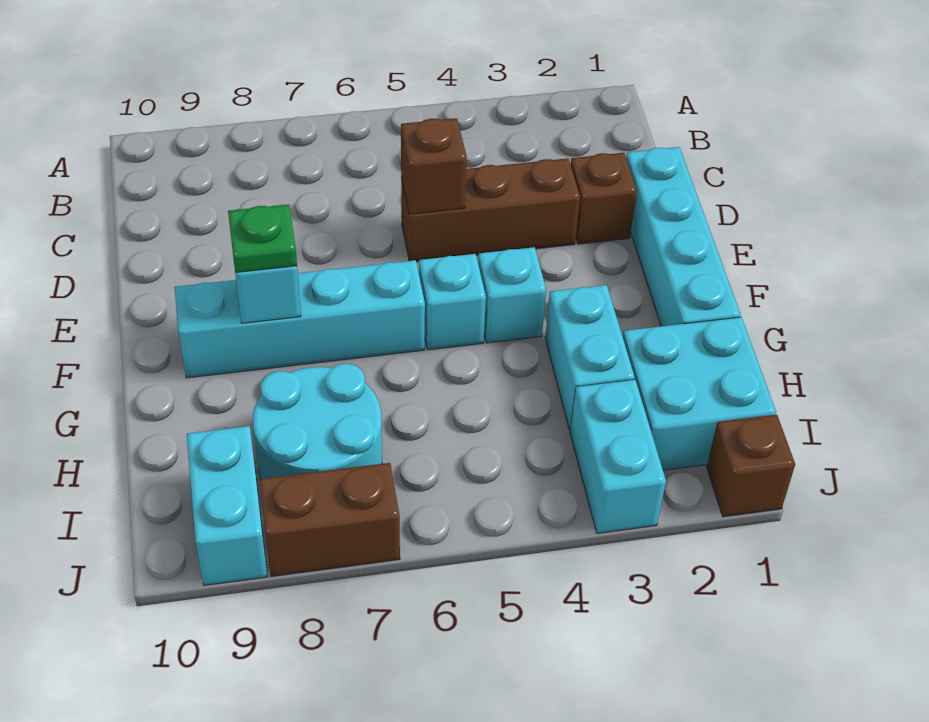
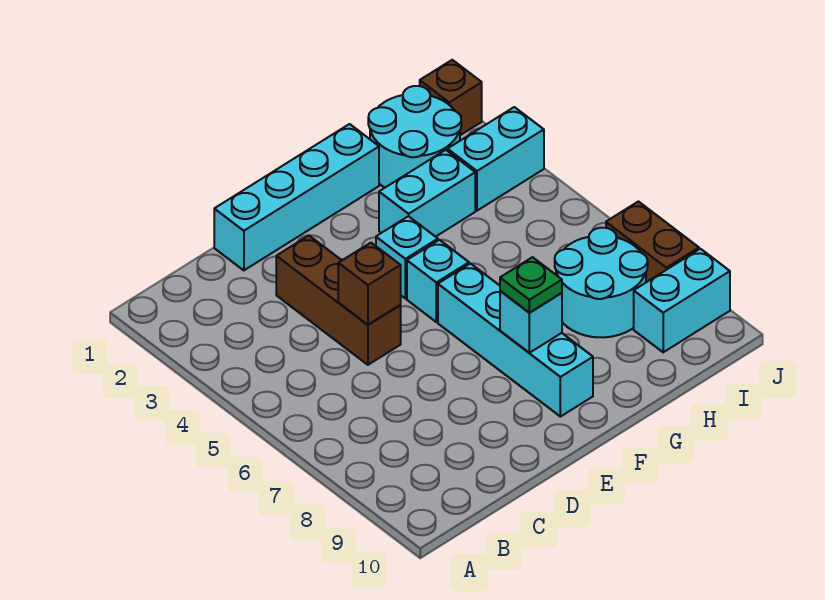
brown brick D2 level 1 -> none
cyan brick H1:I2 level 1 -> cyan round brick H1:I2 level 1

